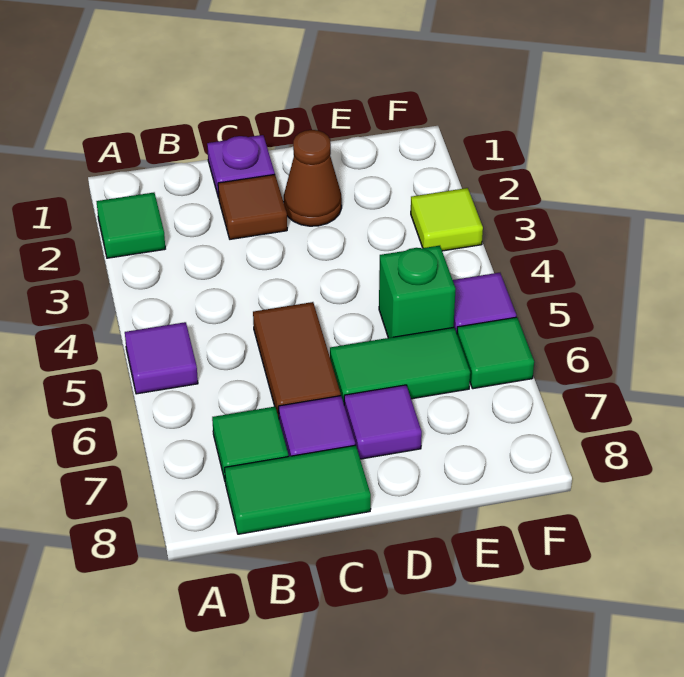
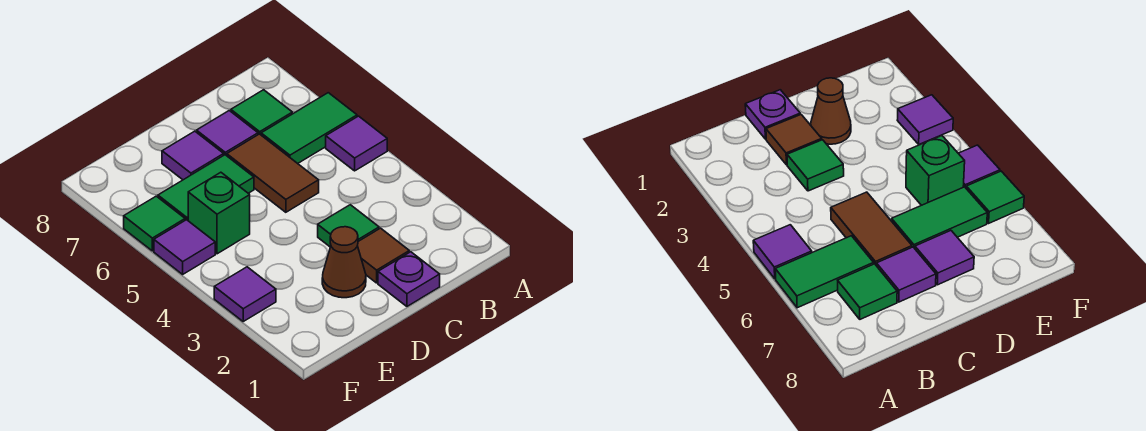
green tile A2 level 1 -> green tile C3 level 1
green tile B8:C8 level 1 -> green tile A6:B6 level 1
lime tile F3 level 1 -> purple tile F3 level 1

